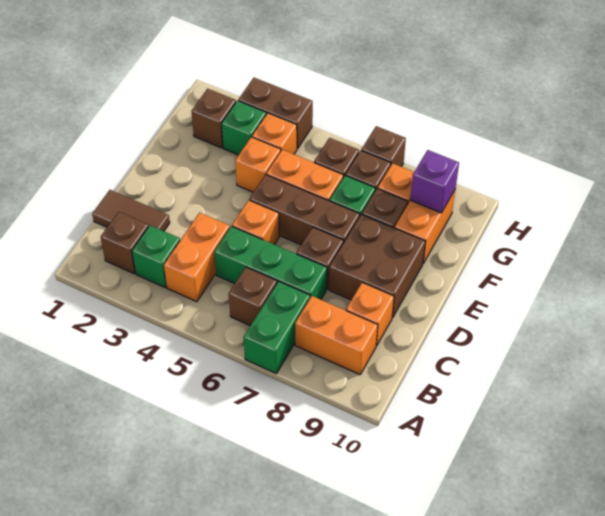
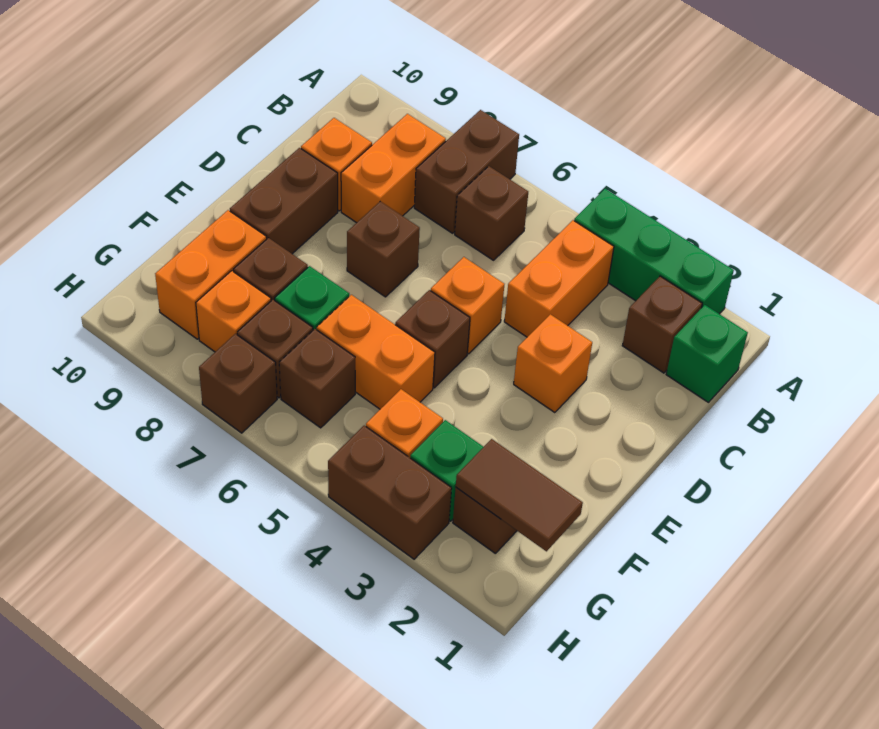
green brick A7:B7 level 1 -> brown brick A7:B7 level 1
green brick B3 level 1 -> green brick B1 level 1
orange brick B8:B9 level 1 -> orange brick B8:C8 level 1
brown tile C1:C2 level 1 -> brown tile G1:G2 level 2
green brick C5:C7 level 1 -> green brick A2:A4 level 1
brown brick D8:E9 level 1 -> brown brick D9:E9 level 1
brown brick E5:E7 level 1 -> brown brick E5 level 1
orange brick F4 level 1 -> orange brick D3 level 1
purple brick G9 level 2 -> none

